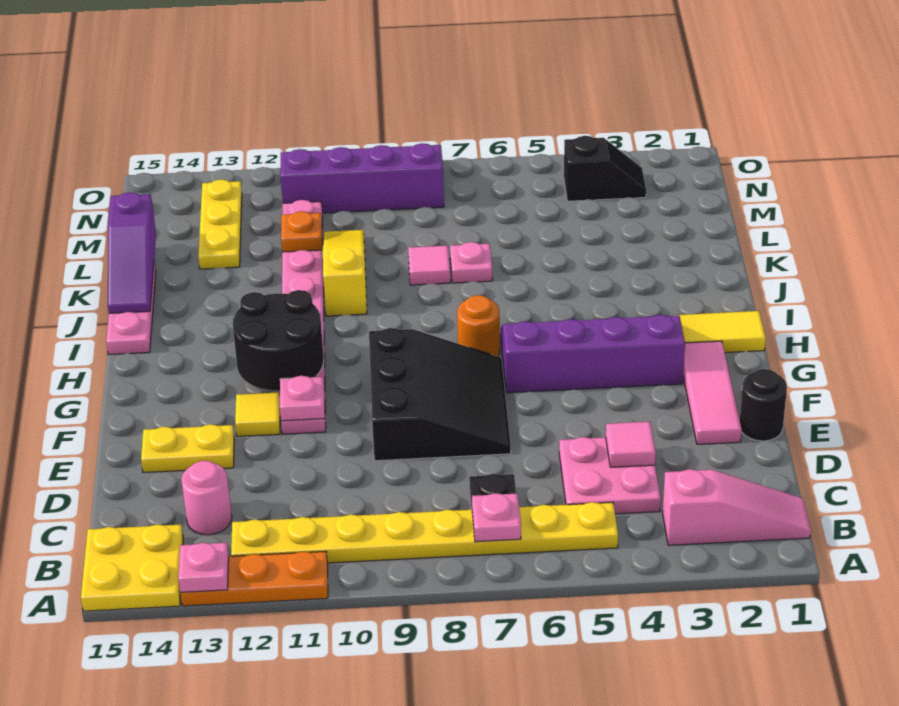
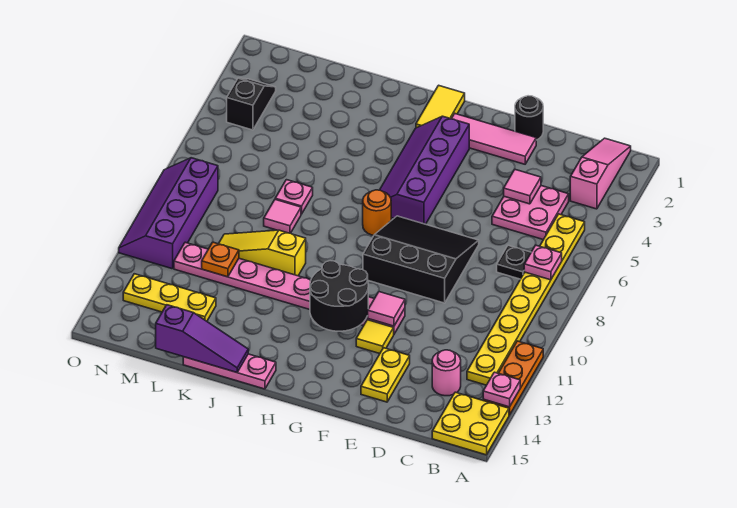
pink plate F11 level 2 -> pink tile F11 level 2

